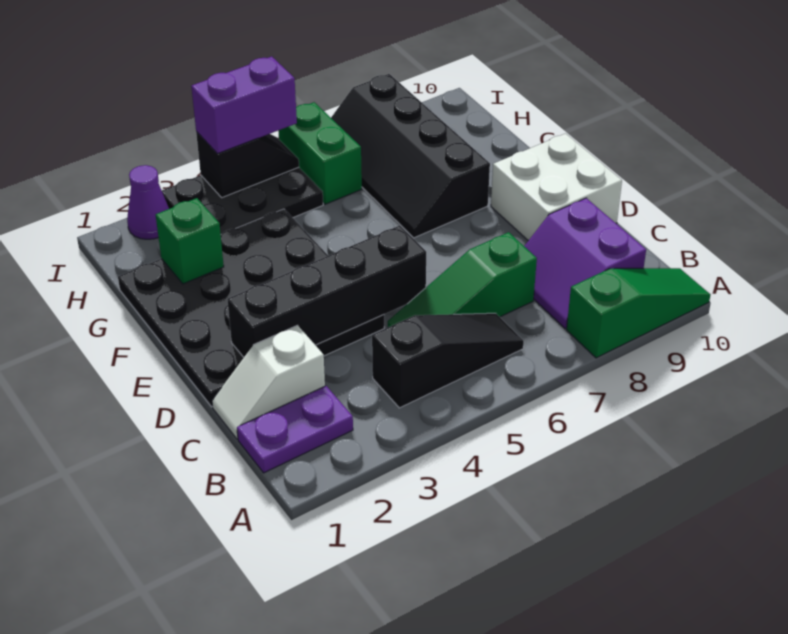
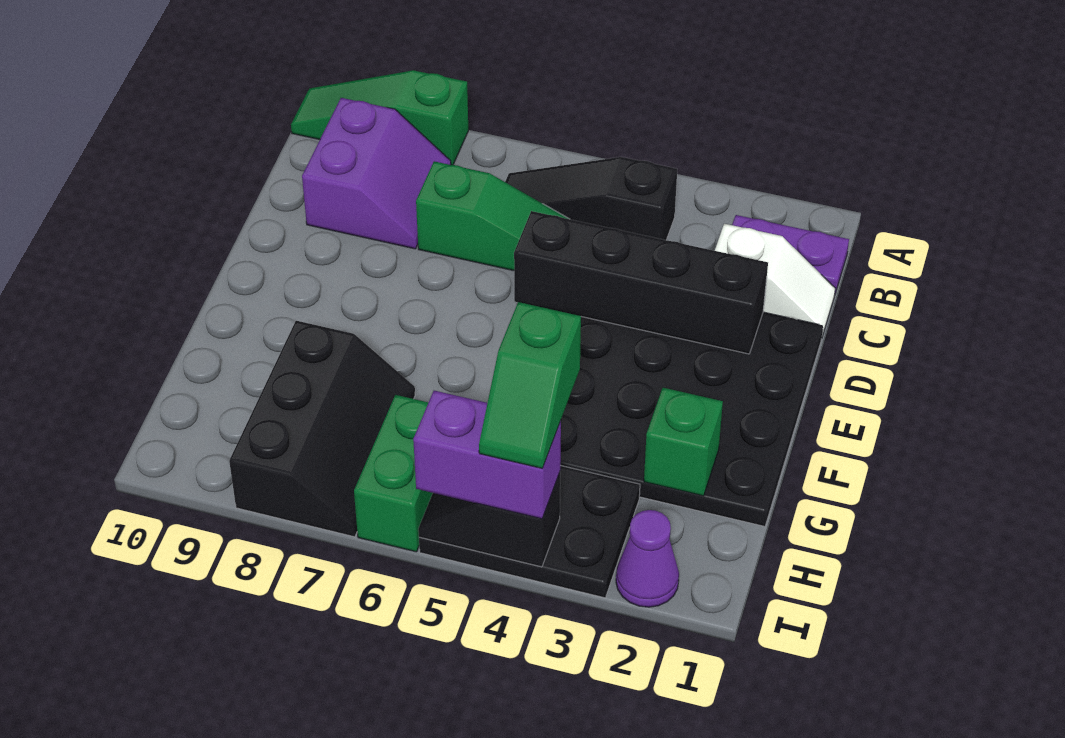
white brick D9:E10 level 1 -> none
black slope F7:I8 level 1 top 8 -> black slope G7:I8 level 1 top 8
none -> green slope H4:I4 level 4 top H

